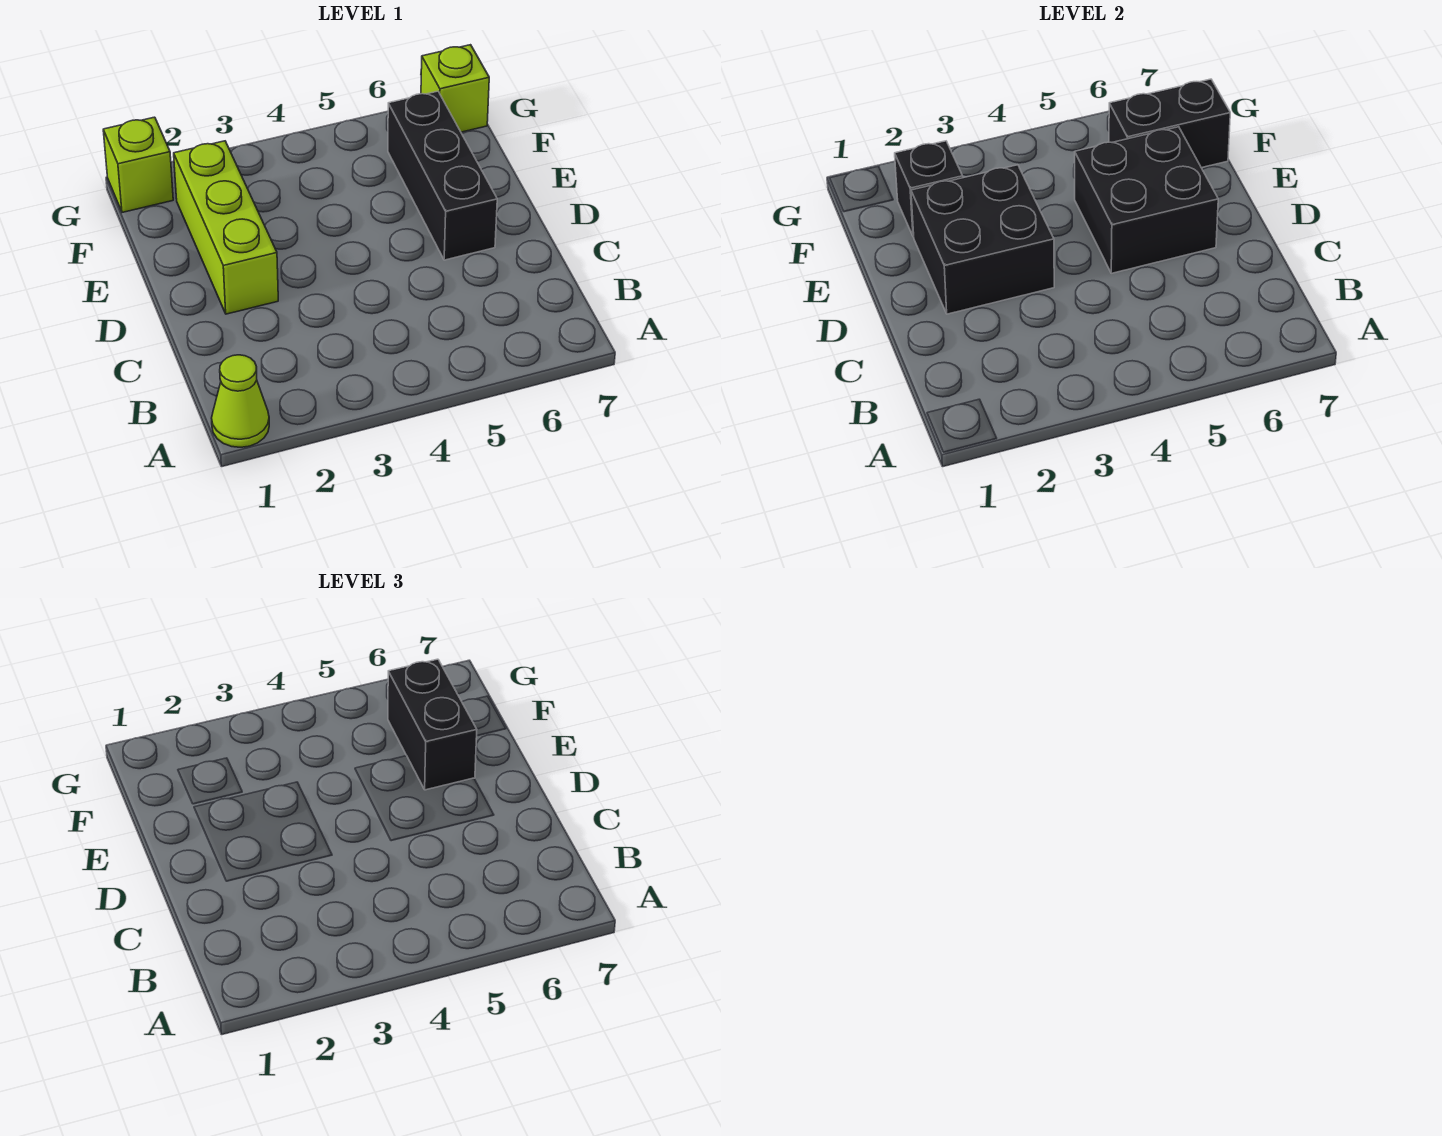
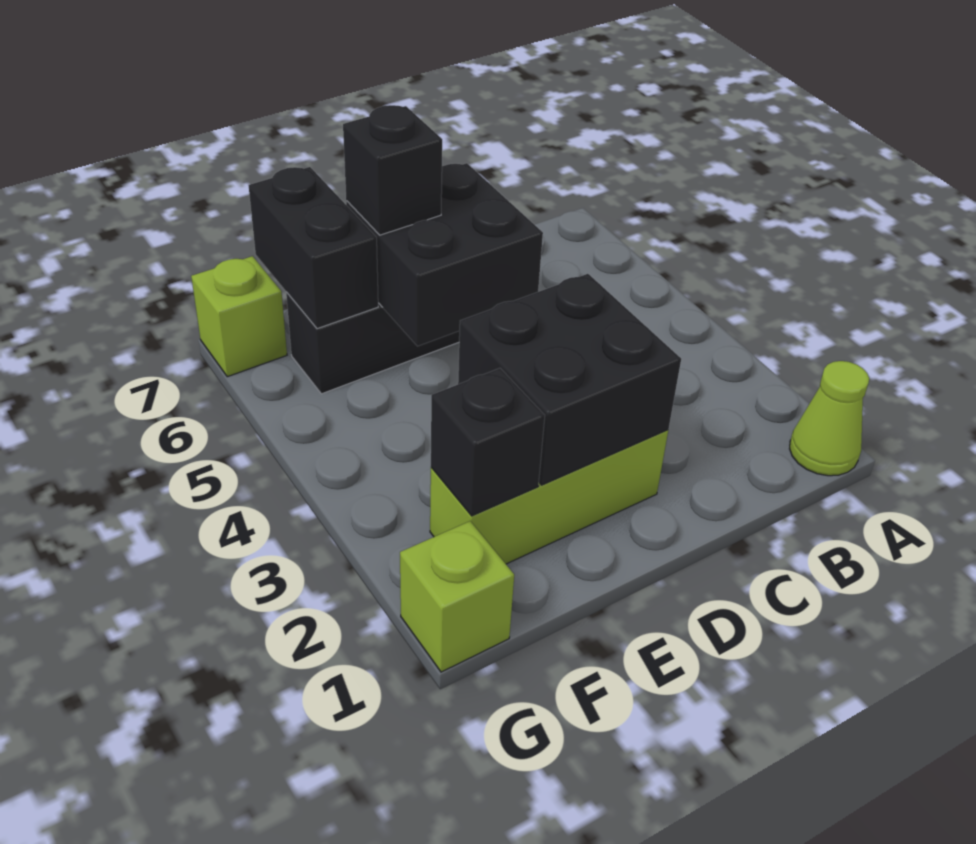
black brick E6:F6 level 3 -> black brick E6 level 3

